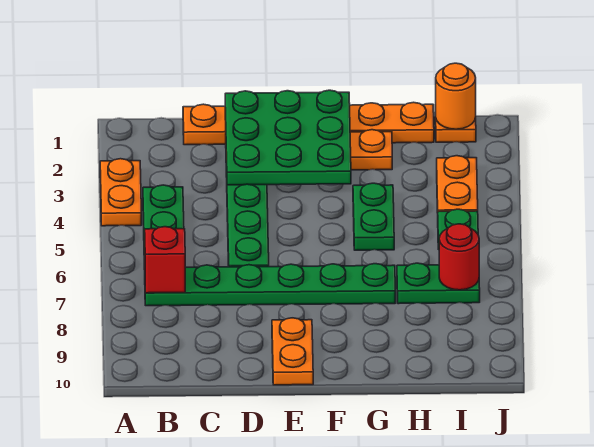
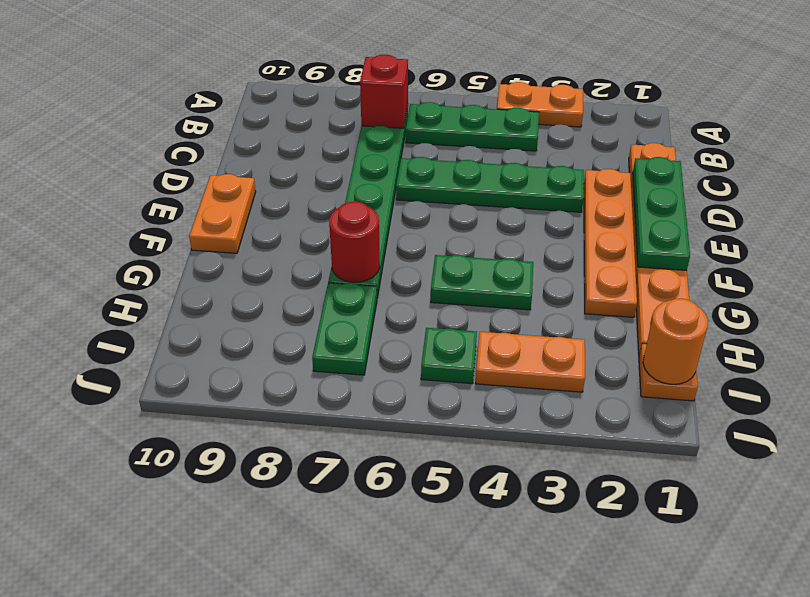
green plate D1:F3 level 2 -> green plate D1:F1 level 2
orange plate E9:E10 level 1 -> orange plate E10:F10 level 1
red round brick I7 level 2 -> red round brick G7 level 2

